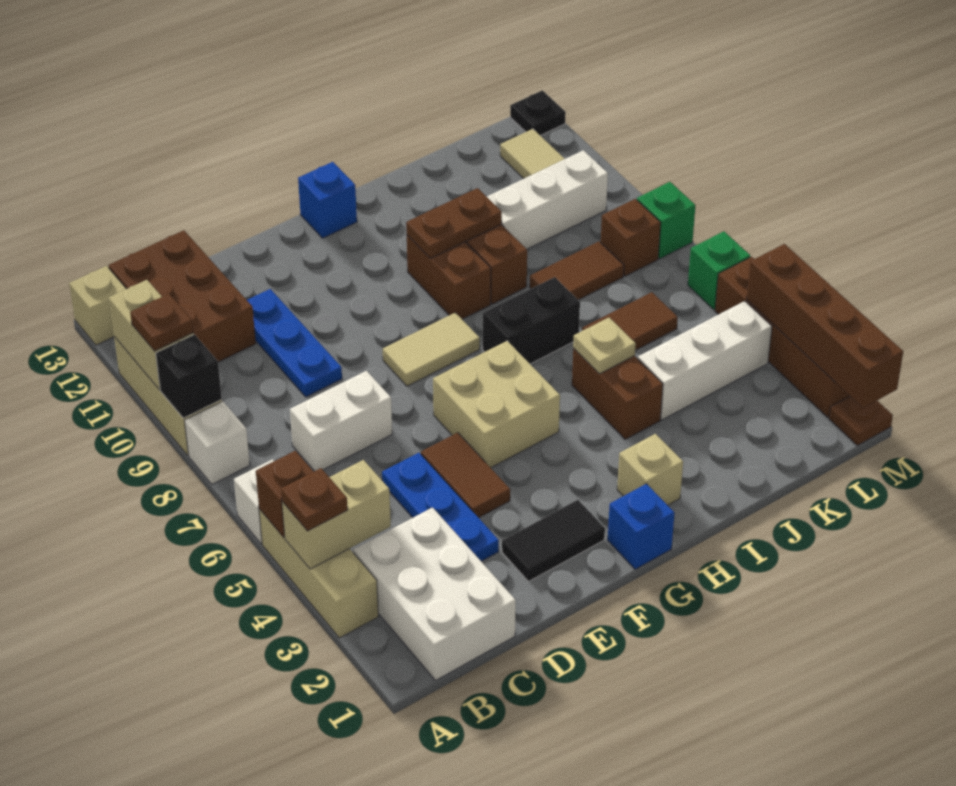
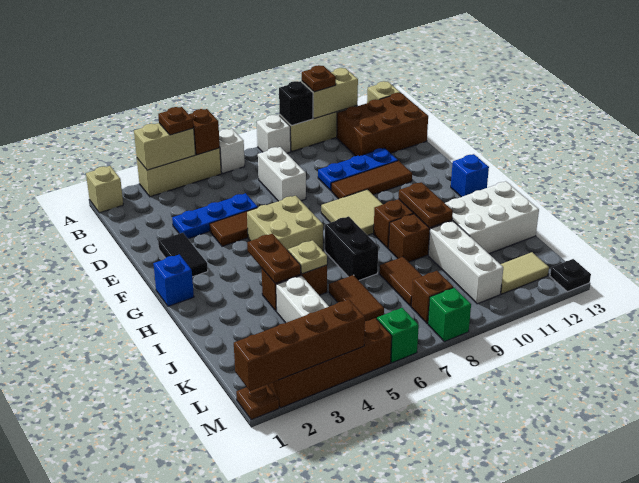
tan brick A4:B4 level 2 -> tan brick A3:A4 level 2
white brick B1:C3 level 1 -> white brick I11:J13 level 1
none -> brown tile E9:E11 level 1
tan tile F8:G8 level 1 -> tan tile F8:G9 level 1
tan brick H2 level 1 -> tan brick A1 level 1
none -> brown plate H4:I4 level 2

